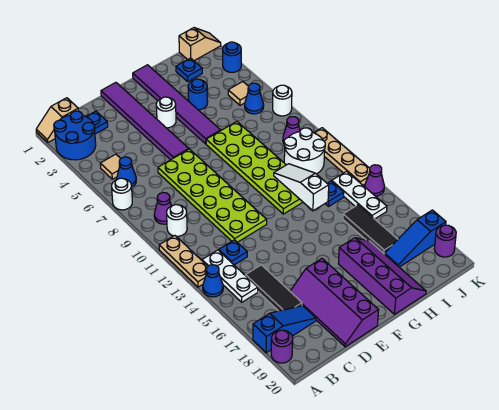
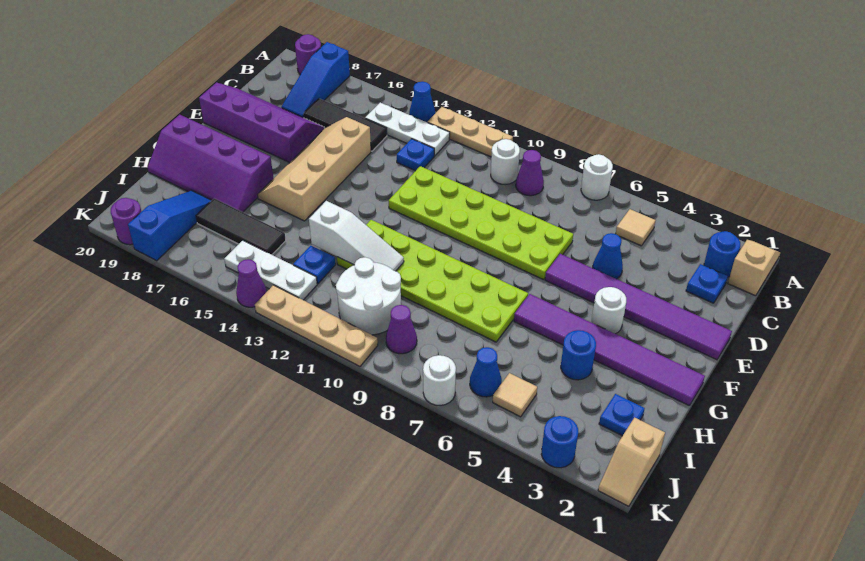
blue round brick A2:B3 level 1 -> blue round brick B2 level 1
blue cone B6 level 1 -> blue cone D5 level 1
none -> tan slope D15:G16 level 1 top 15

